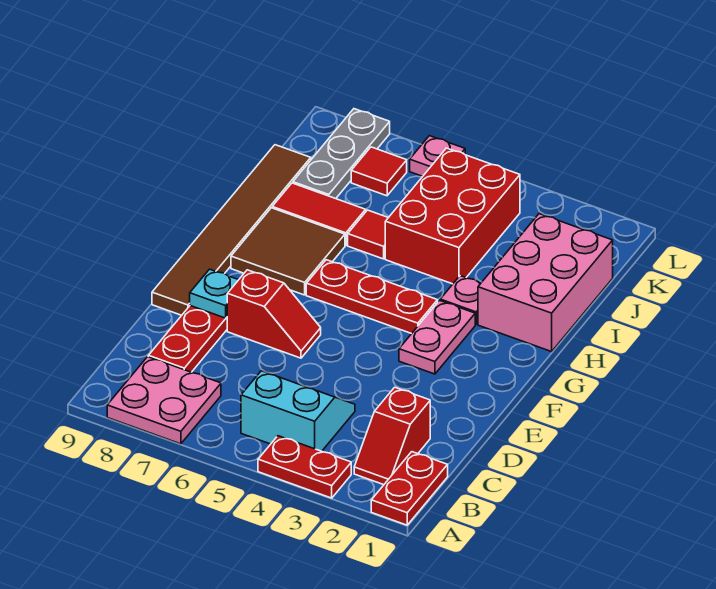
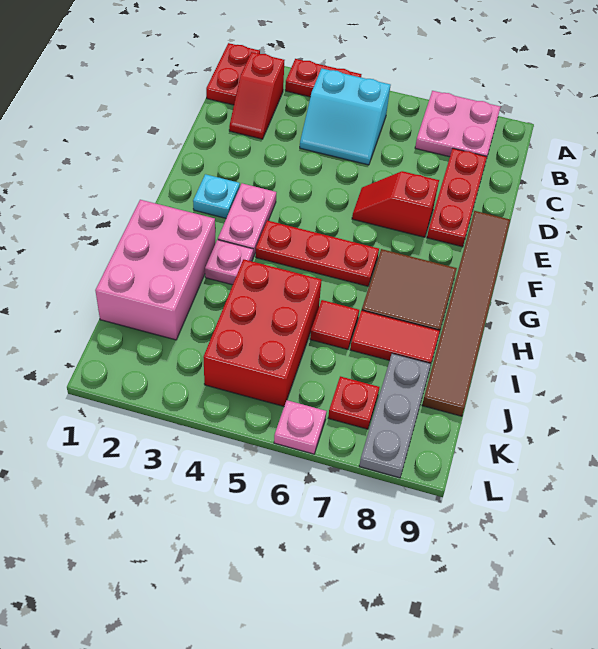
red slope B2:C2 level 1 top C -> red slope B2:C2 level 1 top B
cyan plate E8 level 2 -> cyan plate F2 level 1
red tile K7 level 1 -> red plate K7 level 1

